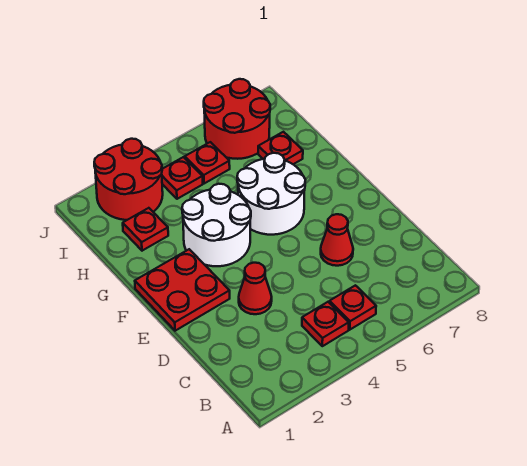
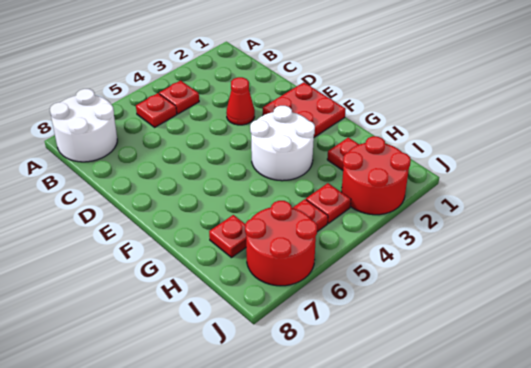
red cone D6 level 1 -> none
white round brick F5:G6 level 1 -> white round brick A7:B8 level 1

